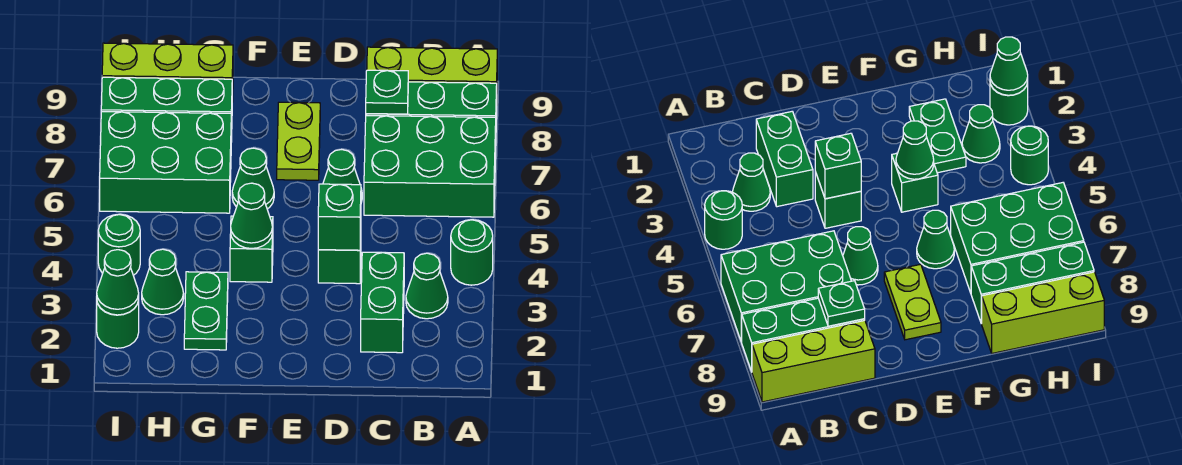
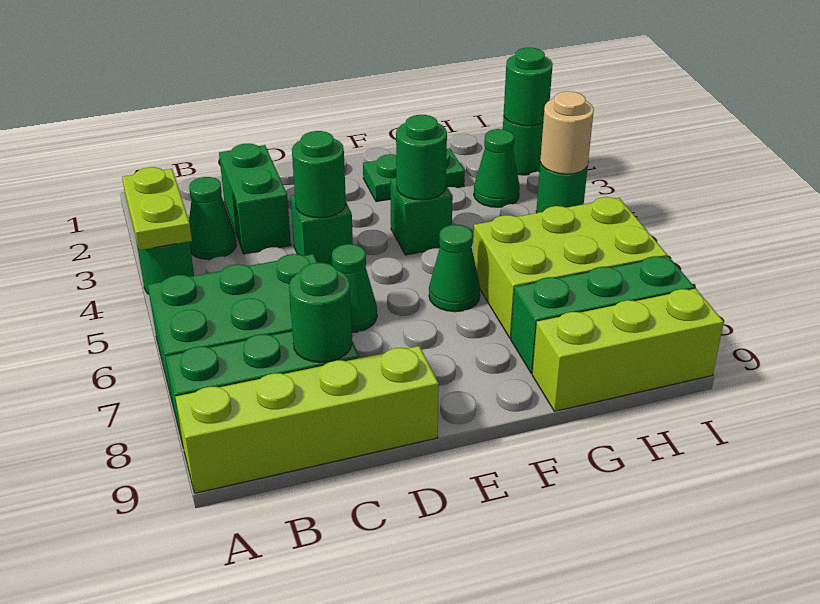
lime brick A9:C9 level 1 -> lime brick A9:D9 level 1
green plate C8 level 2 -> green round brick C8 level 2
green brick D4 level 2 -> green round brick D4 level 2
lime plate E7:E8 level 1 -> lime plate A3:A4 level 2
green cone F4 level 2 -> green round brick F4 level 2
green plate G2:G3 level 1 -> green plate F2:G2 level 1
green brick G6:I7 level 1 -> lime brick G6:I7 level 1
green cone I2 level 2 -> green round brick I2 level 2
none -> tan round brick I4 level 2

